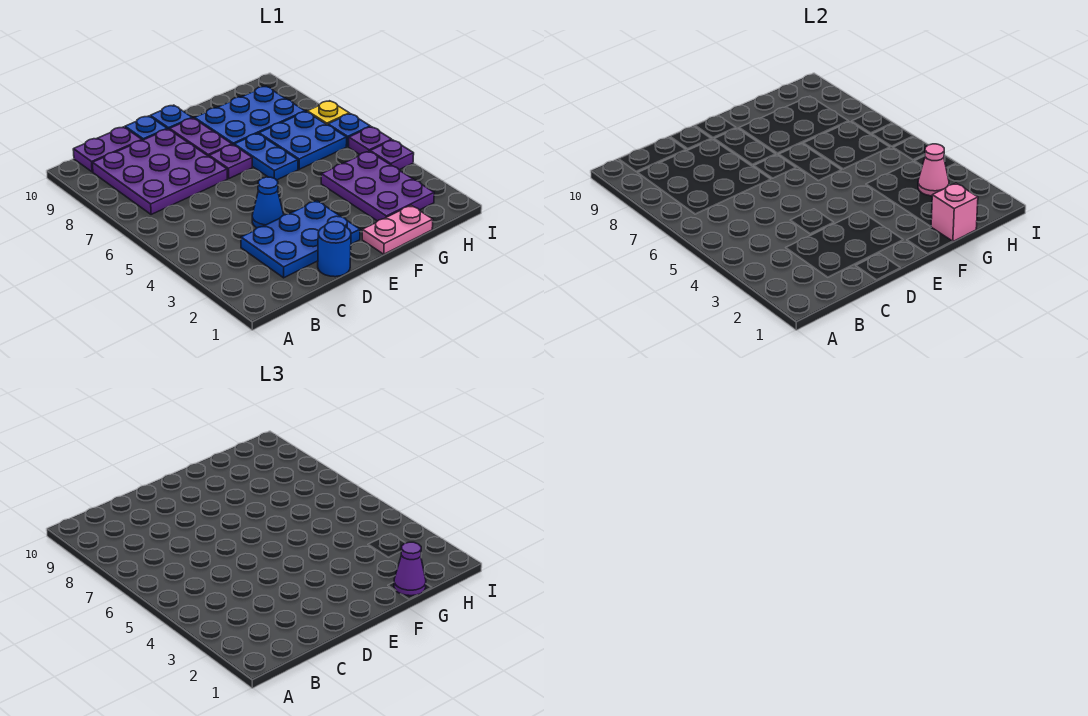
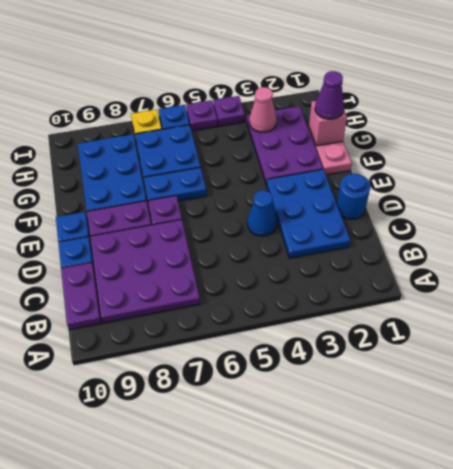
purple plate G2:H4 level 1 -> purple plate F2:H3 level 1

